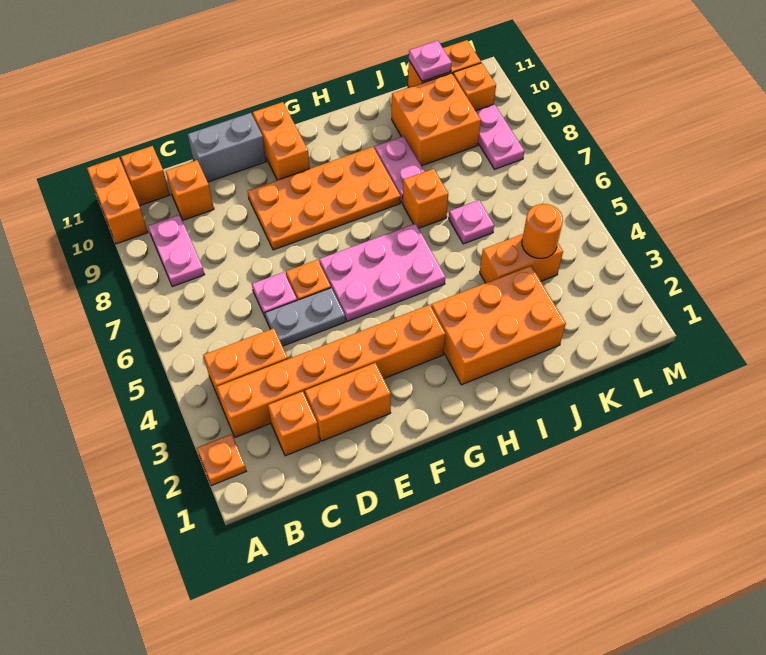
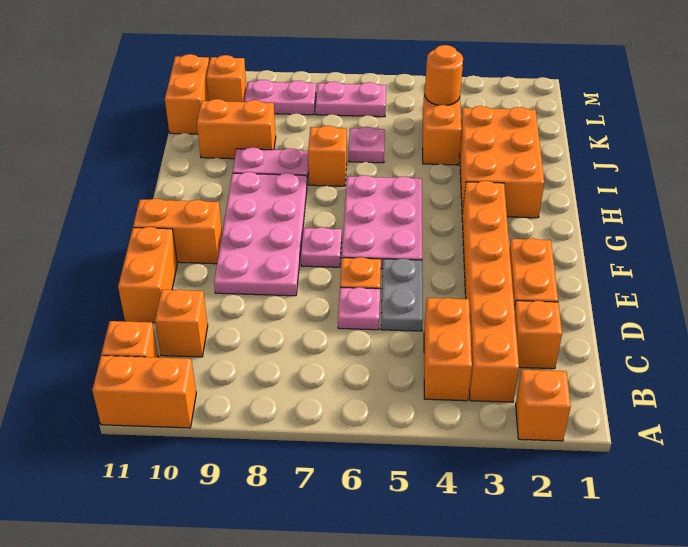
orange plate A2 level 1 -> orange brick A2 level 1
pink plate B8:B9 level 1 -> pink plate L6:L7 level 1
grey brick D11:E11 level 1 -> orange brick D11:E11 level 1
orange plate E8:H9 level 1 -> pink plate E8:H9 level 1
orange brick J9:K10 level 1 -> orange brick J9:J10 level 1
pink plate K11 level 2 -> pink plate F7 level 1

